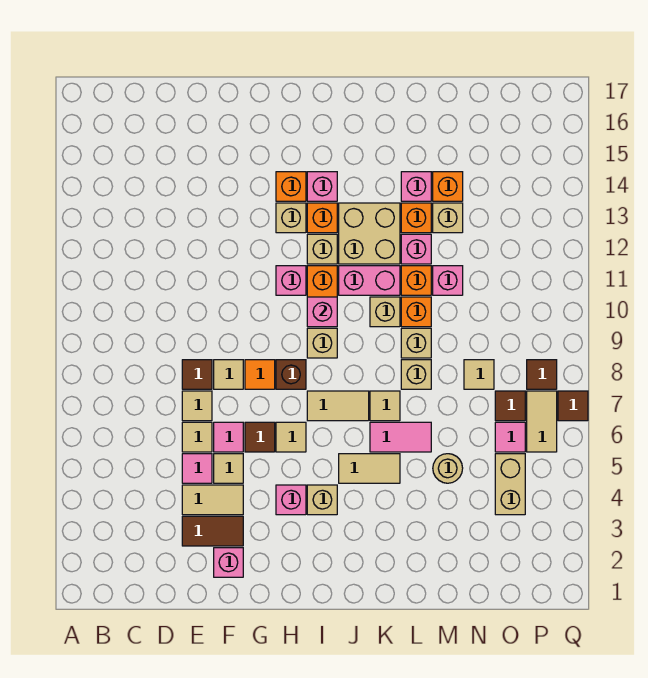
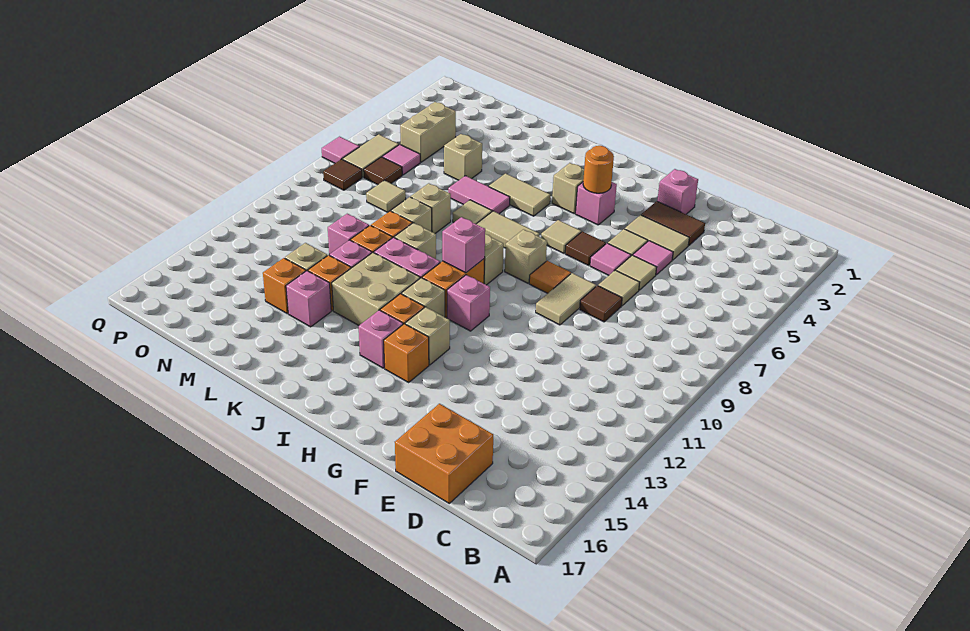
none -> orange brick D16:E17 level 1
tan tile F8 level 1 -> tan tile F8:F9 level 1
none -> orange round brick H4 level 2
brown brick H8 level 1 -> tan brick H8 level 1
tan round brick M5 level 1 -> tan brick M5 level 1
brown tile Q7 level 1 -> pink tile Q7 level 1

